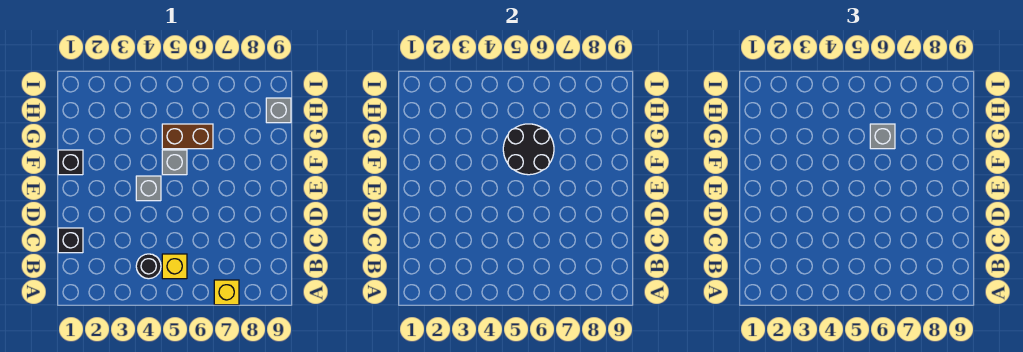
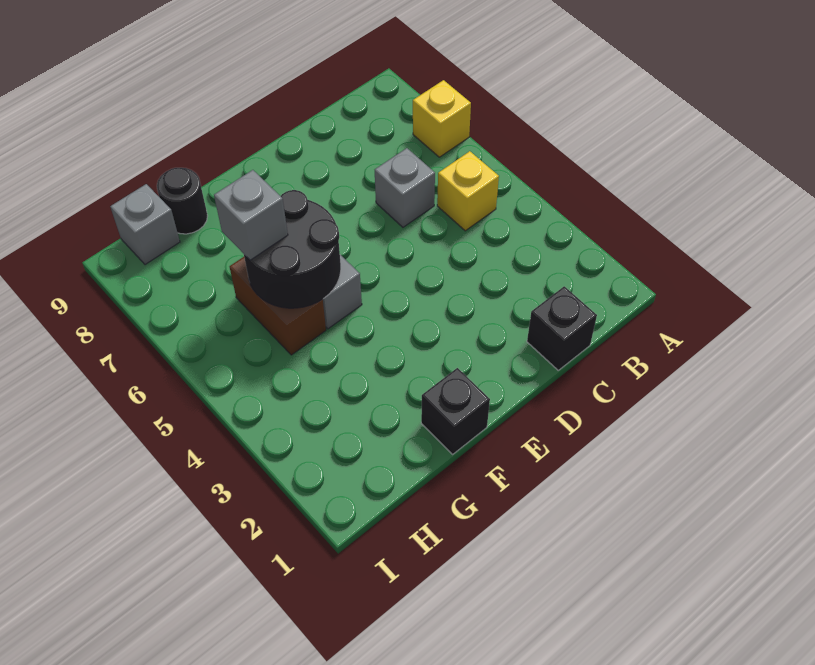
black round brick B4 level 1 -> black round brick G9 level 1
grey brick E4 level 1 -> grey brick C6 level 1

